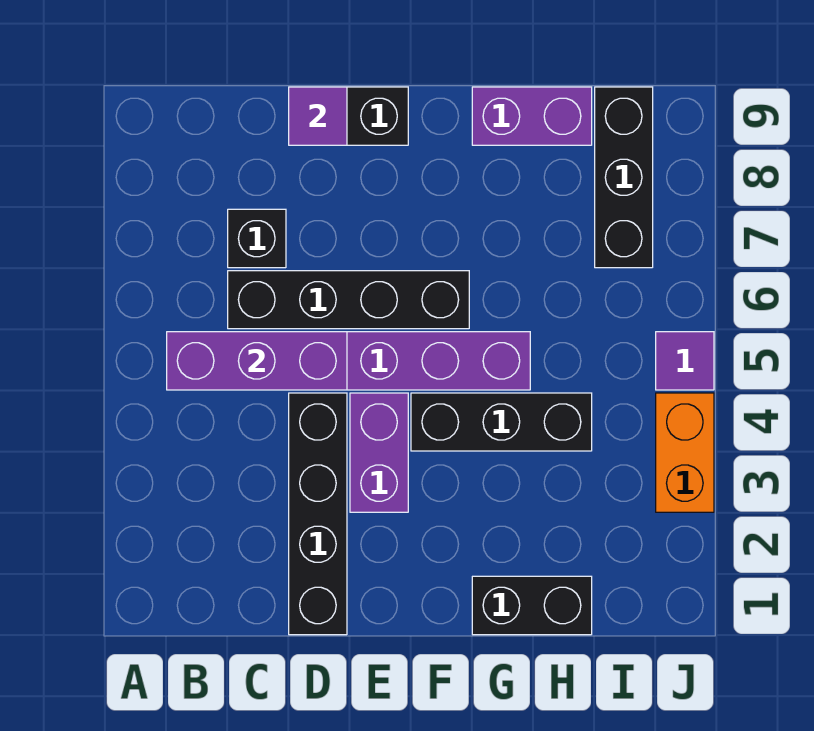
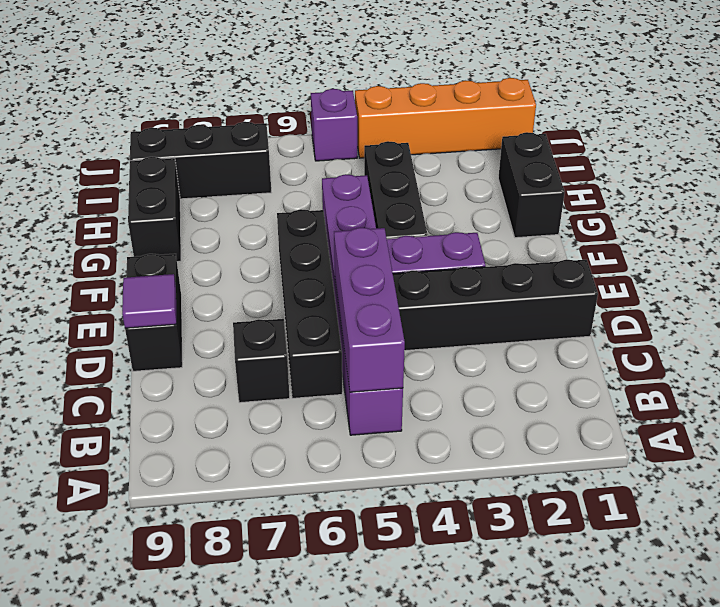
purple brick G9:H9 level 1 -> black brick G9:H9 level 1
orange brick J3:J4 level 1 -> orange brick J1:J4 level 1
purple tile J5 level 1 -> purple brick J5 level 1

